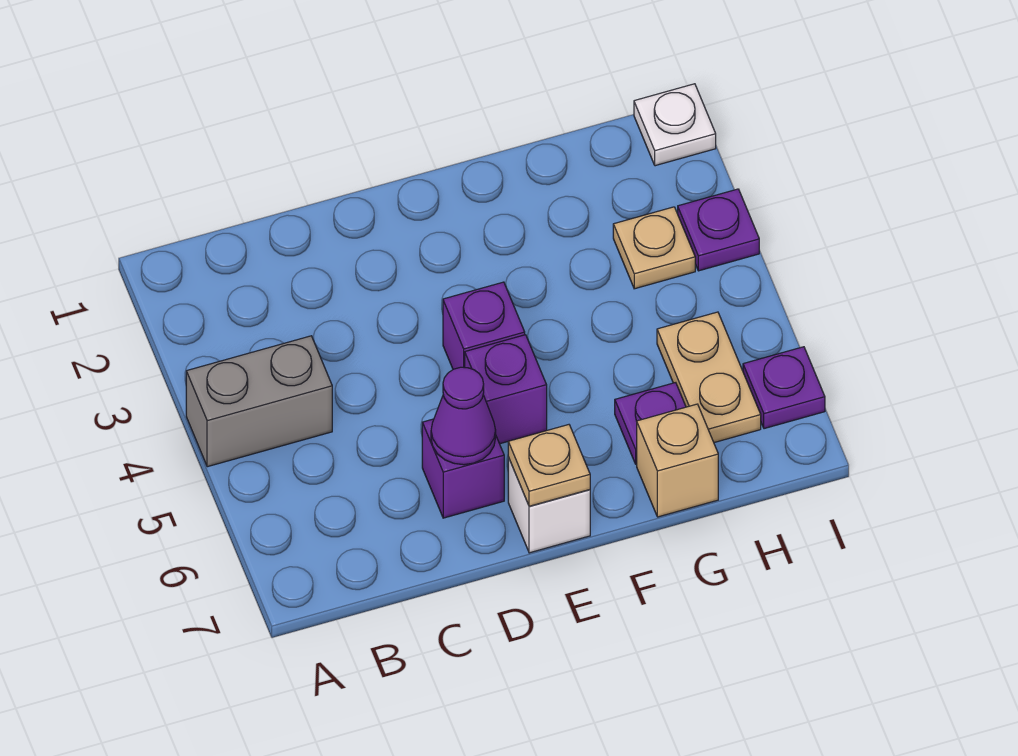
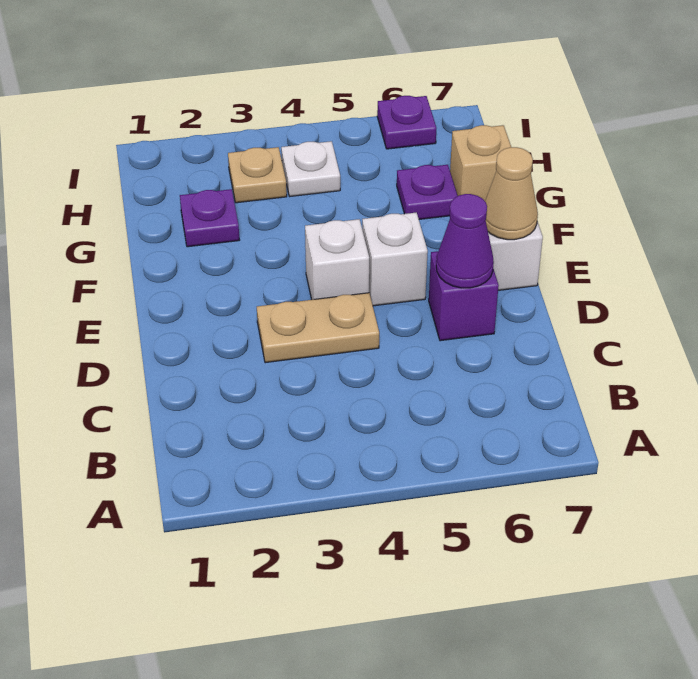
grey brick A4:B4 level 1 -> none
purple brick E4 level 1 -> white brick E4 level 1
purple brick E5 level 1 -> white brick E5 level 1
tan plate E7 level 2 -> tan cone E7 level 2
tan plate H5:H6 level 1 -> tan plate D3:D4 level 1
white plate I1 level 1 -> white plate H4 level 1
purple plate I3 level 1 -> purple plate G2 level 1

